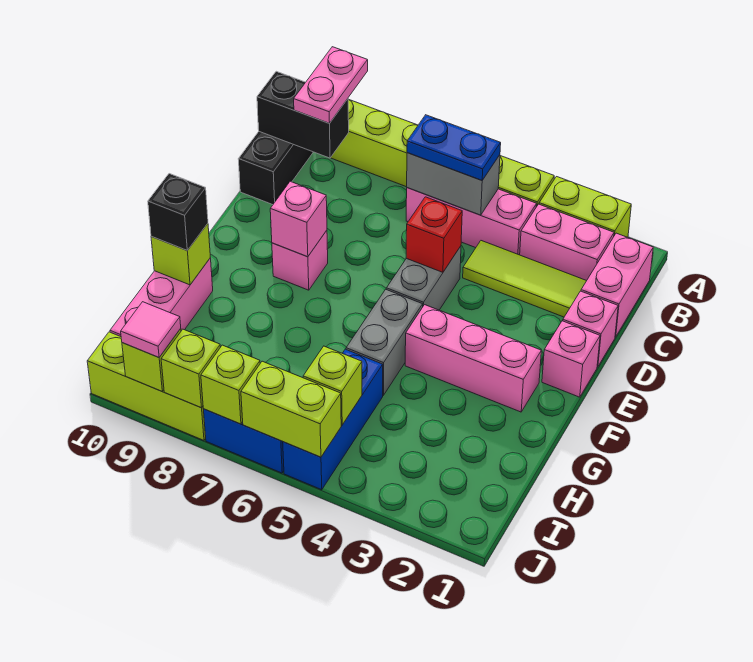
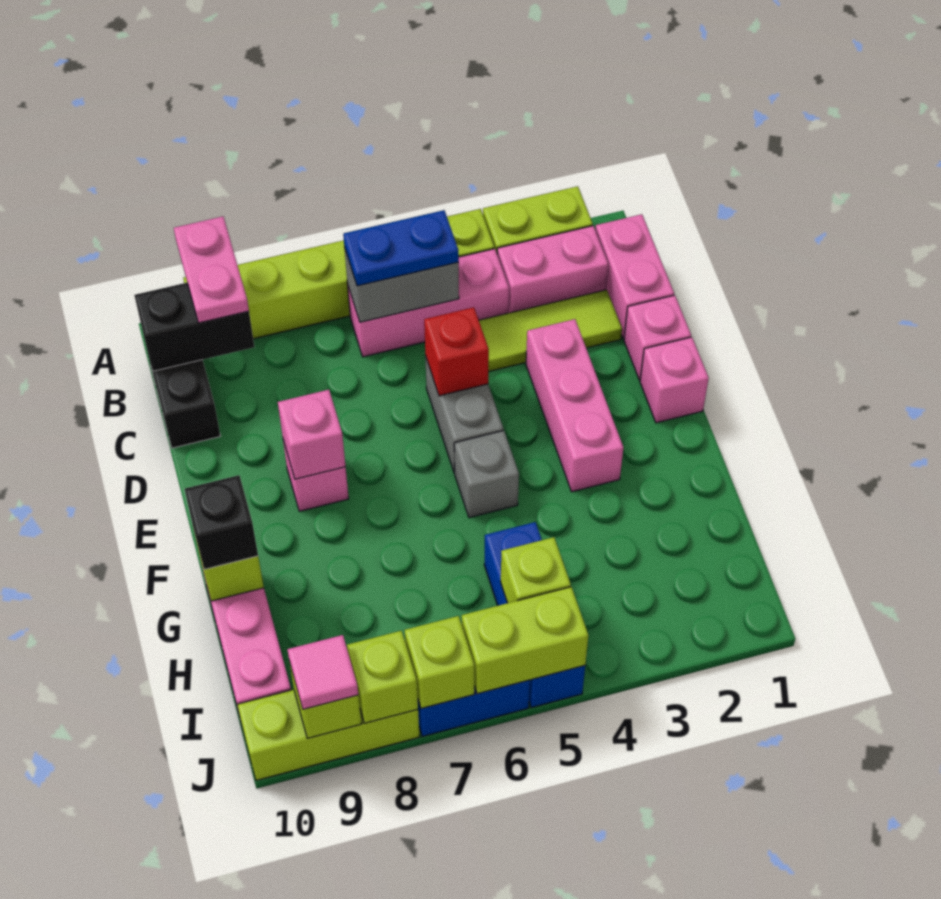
pink brick F2:F4 level 1 -> pink brick D3:F3 level 1
grey brick F5:G5 level 1 -> grey brick F5 level 1

